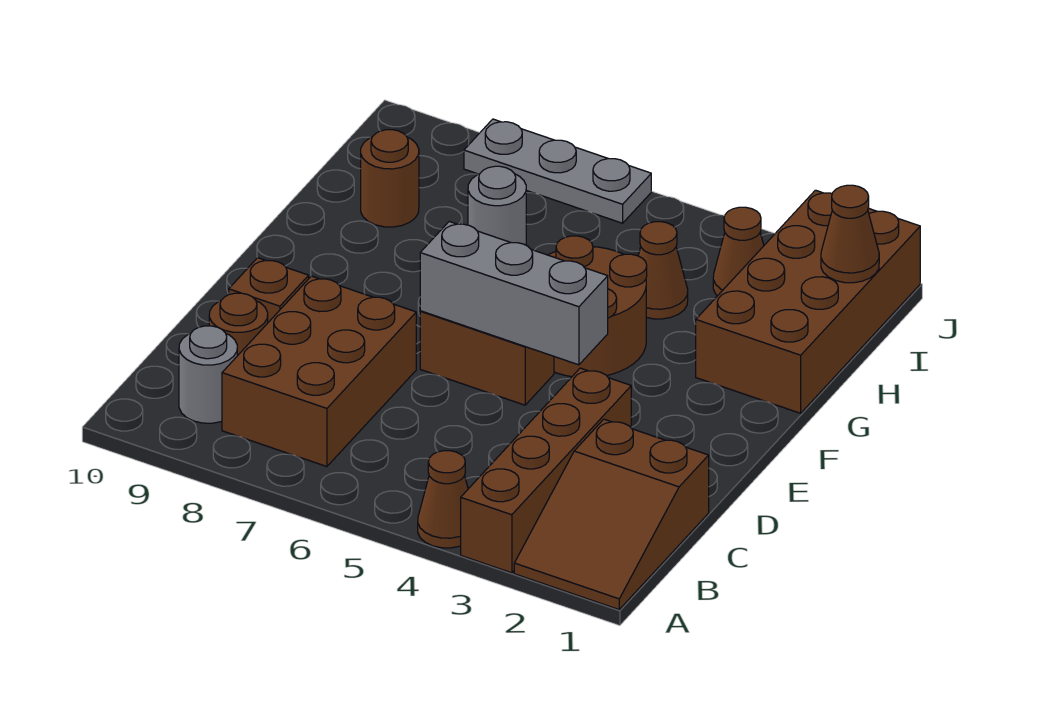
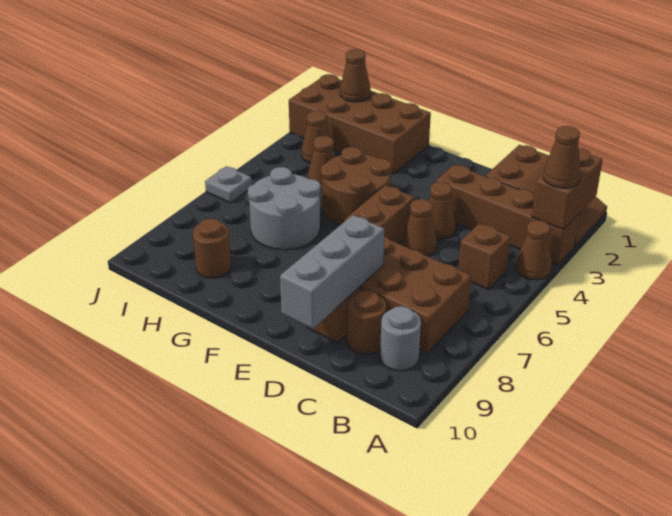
none -> brown brick A2:A3 level 2
none -> brown cone A3 level 3
none -> brown brick B5 level 1
none -> brown cone D4 level 1
none -> brown cone D5 level 1
grey brick E4:E6 level 2 -> grey brick D8:D10 level 2
grey round brick H7 level 1 -> grey round brick G6:H7 level 1
grey plate J6:J8 level 1 -> grey plate J6 level 1

